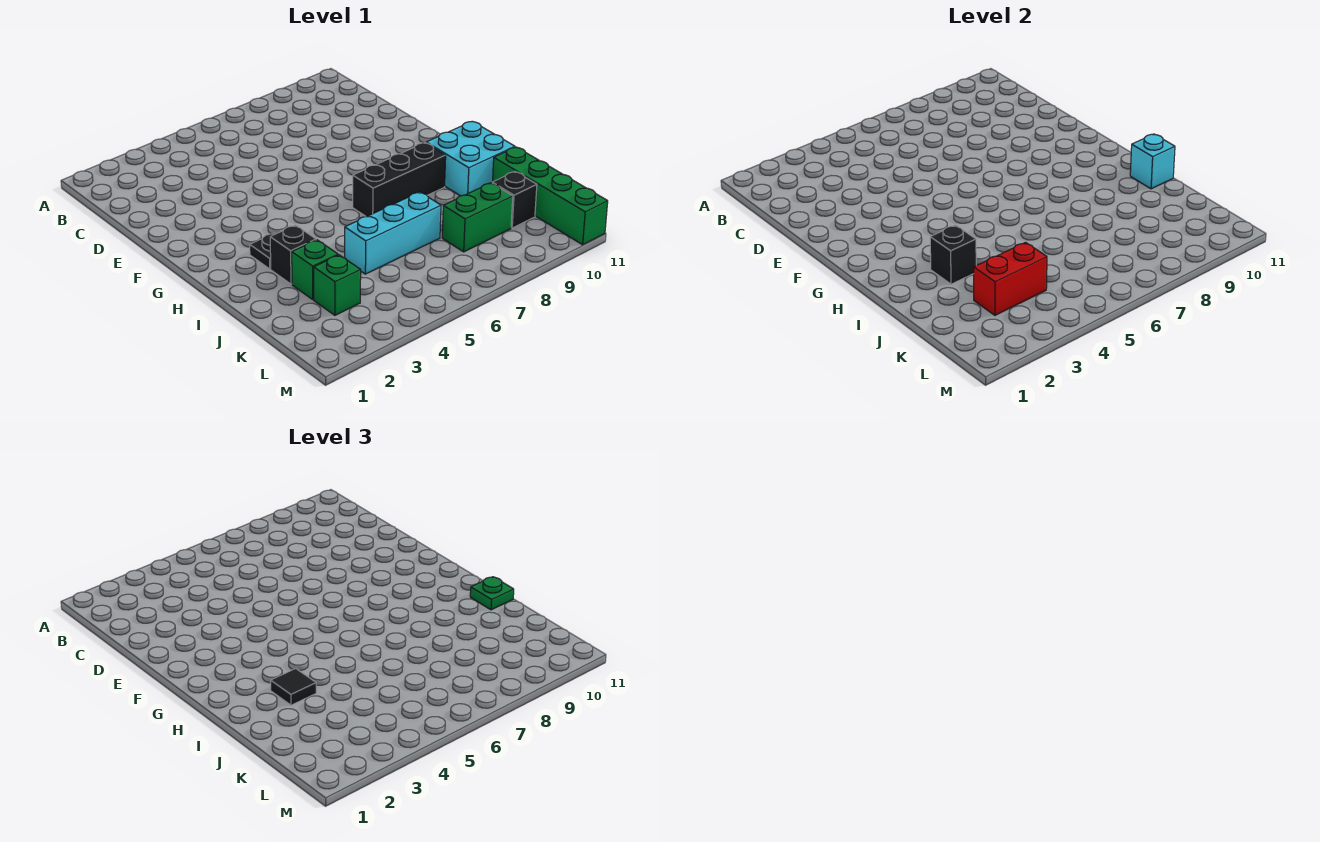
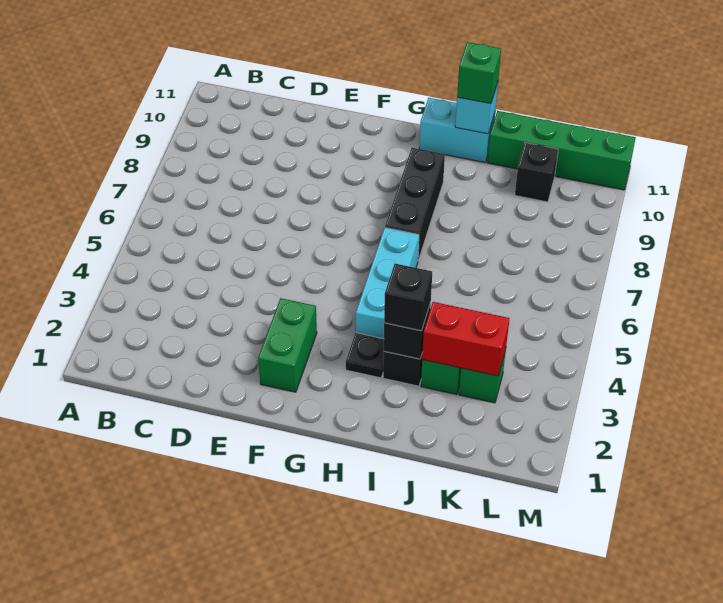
cyan brick H10:I11 level 1 -> cyan brick H11:I11 level 1
black tile I3 level 3 -> black brick I3 level 3
green plate I11 level 3 -> green brick I11 level 3
cyan brick J5:J7 level 1 -> cyan brick H4:H6 level 1
red brick K3:K4 level 2 -> red brick J3:K3 level 2
green brick K8:K9 level 1 -> green brick F2:F3 level 1

